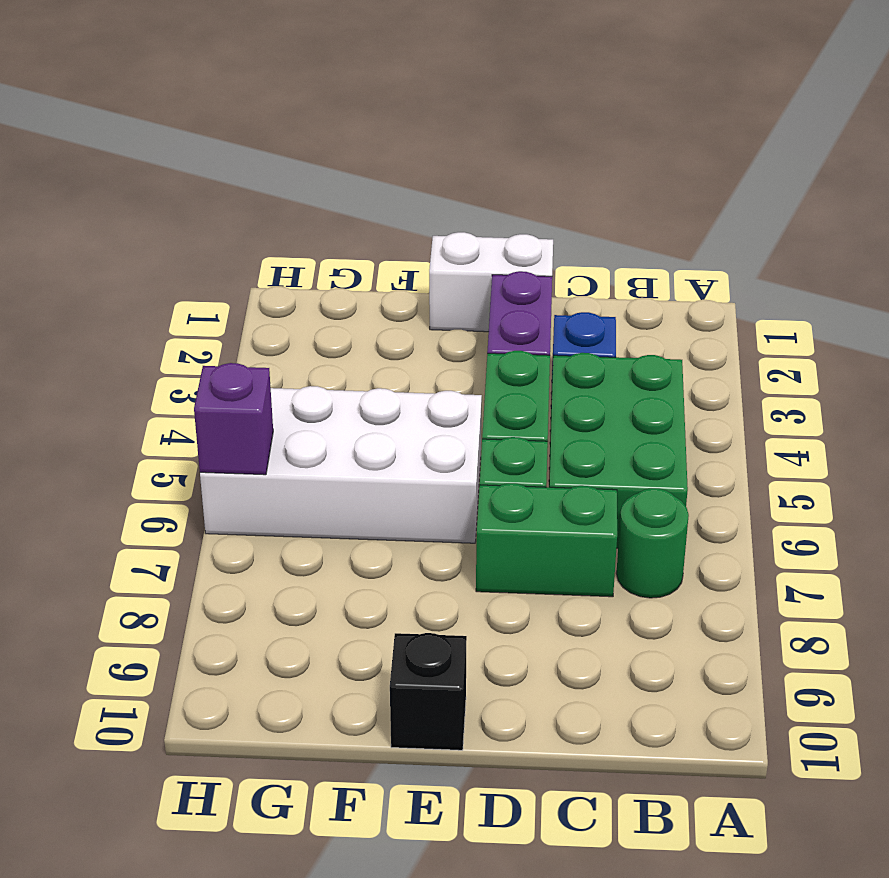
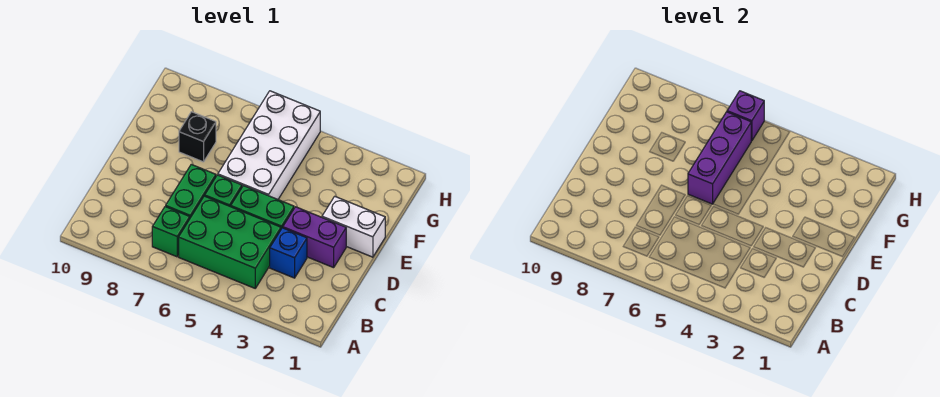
green round brick B7 level 1 -> green brick B7 level 1
white brick D1:E1 level 1 -> white brick E1:E2 level 1
none -> purple brick E6:G6 level 2
black brick E10 level 1 -> black brick F8 level 1

